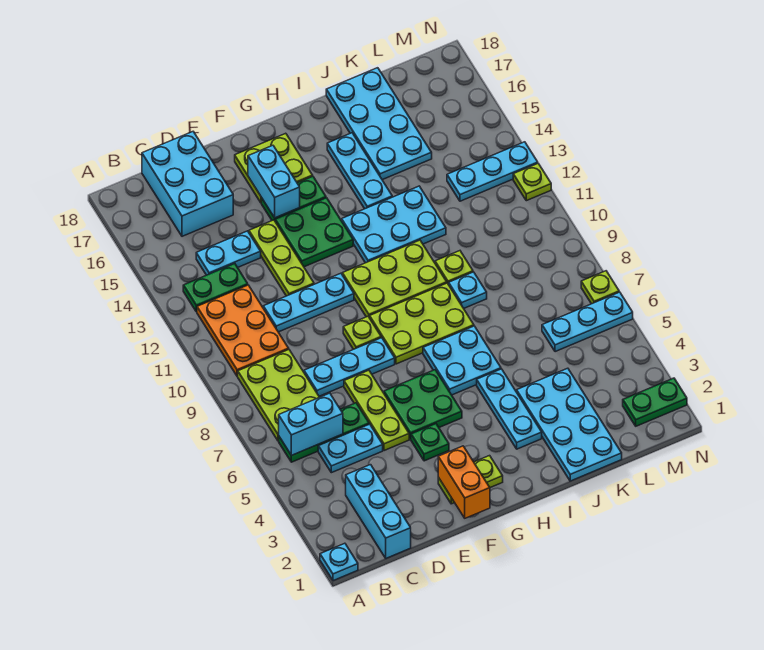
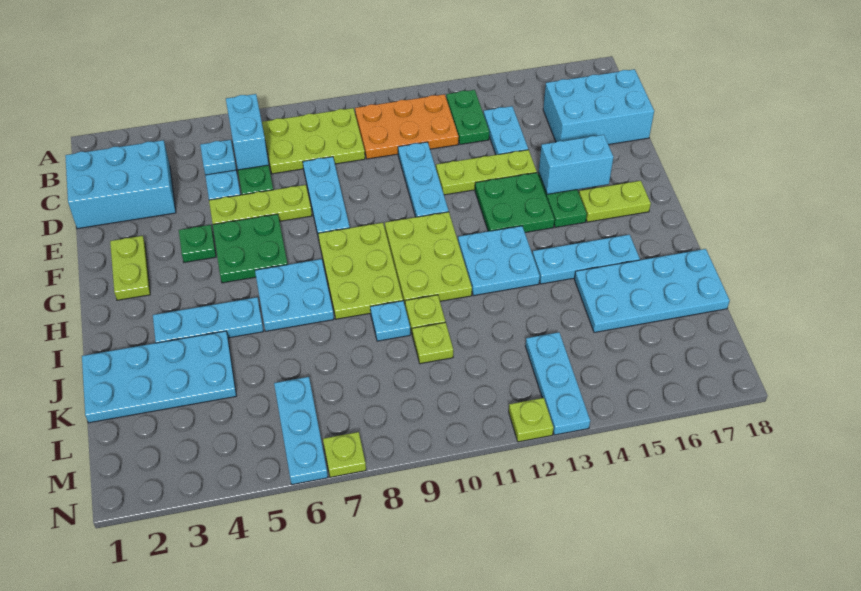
cyan plate A1 level 1 -> cyan plate C5 level 2
cyan brick C1:C3 level 1 -> cyan brick C1:D3 level 1
orange brick F1:F2 level 2 -> none
lime plate F9 level 1 -> lime plate K10 level 1
lime plate F16:G17 level 1 -> lime plate G16:G17 level 1
cyan plate H12:J13 level 1 -> cyan plate H12:I13 level 1
green plate M2:N2 level 1 -> none

